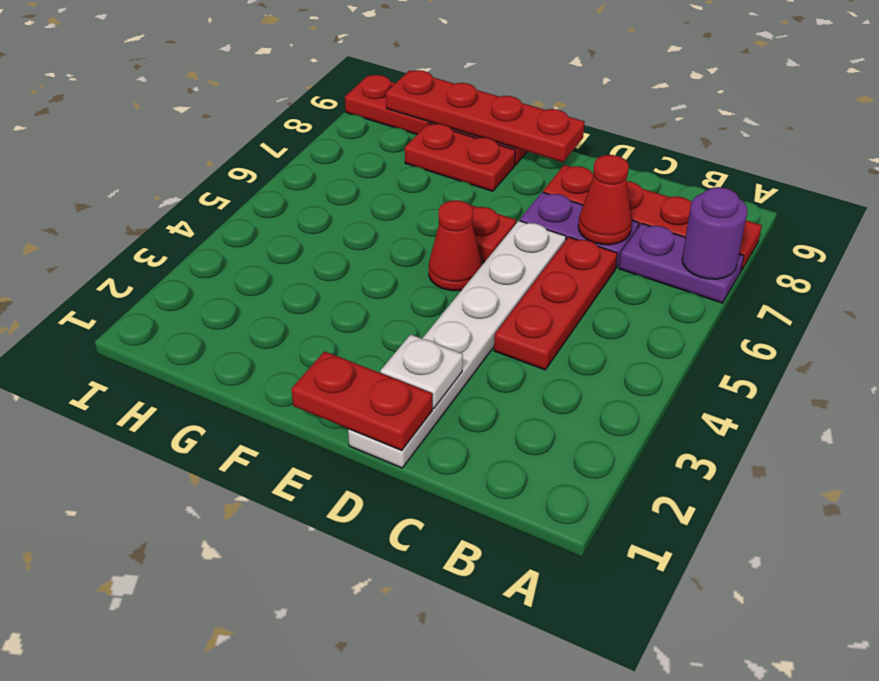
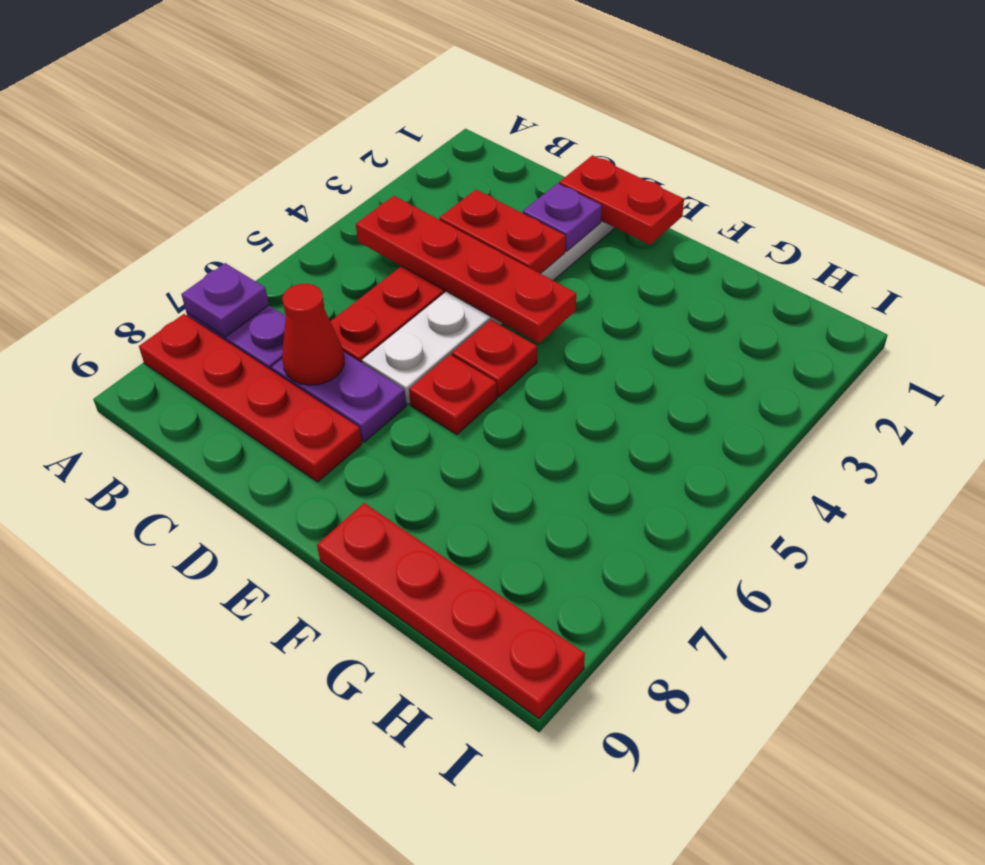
purple round brick A7 level 2 -> purple plate A7 level 2
white plate D2 level 2 -> purple plate D2 level 2
red cone E5 level 1 -> red plate E5 level 1
red plate E9:H9 level 2 -> red plate B4:E4 level 2
red plate F8:G8 level 1 -> red plate C3:D3 level 2

